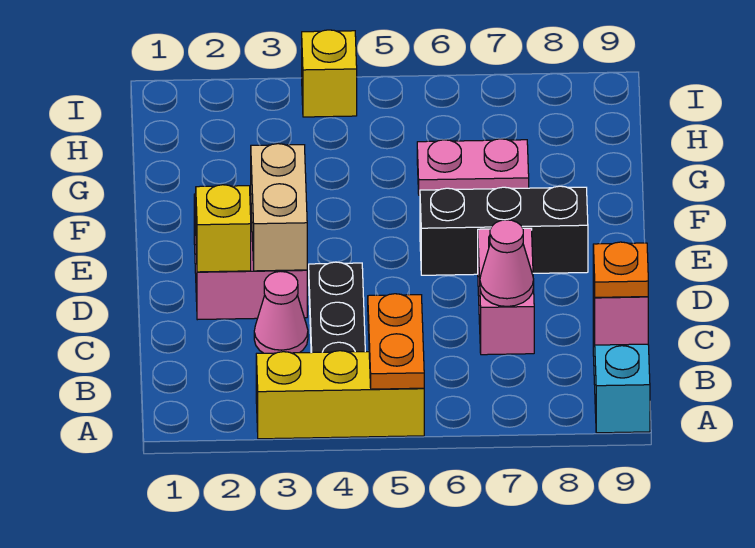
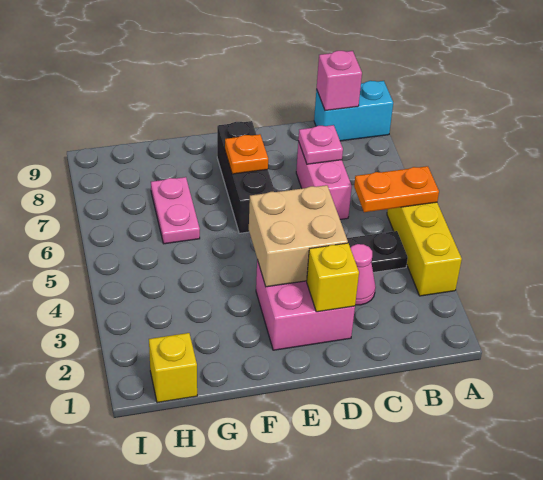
orange plate B9 level 3 -> orange plate E7 level 2
pink brick C7:D7 level 1 -> pink brick C6:C7 level 1
pink cone C7 level 2 -> pink plate C7 level 2
tan brick D3:E3 level 2 -> tan brick D3:E4 level 2
yellow brick I4 level 1 -> yellow brick H1 level 1

